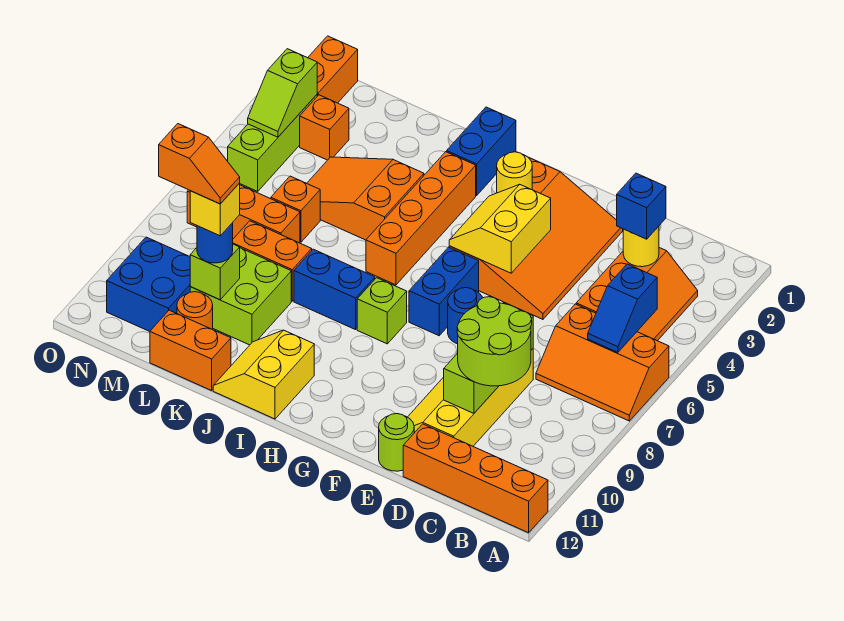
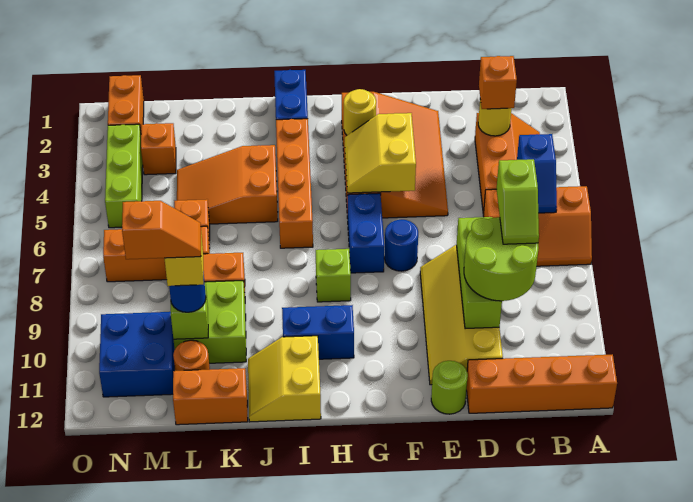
blue brick C3 level 3 -> orange brick C3 level 3
blue brick I8:J8 level 1 -> blue brick H10:I10 level 1
lime slope N3:N4 level 2 top 3 -> lime slope C8:C9 level 4 top 8

